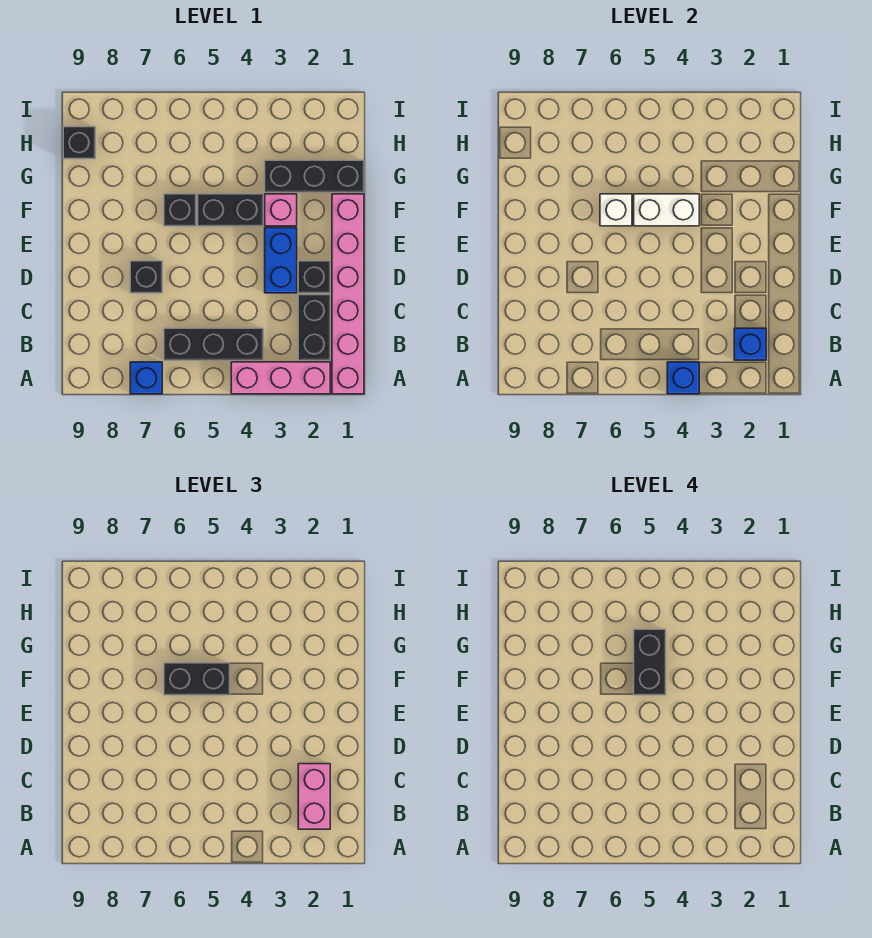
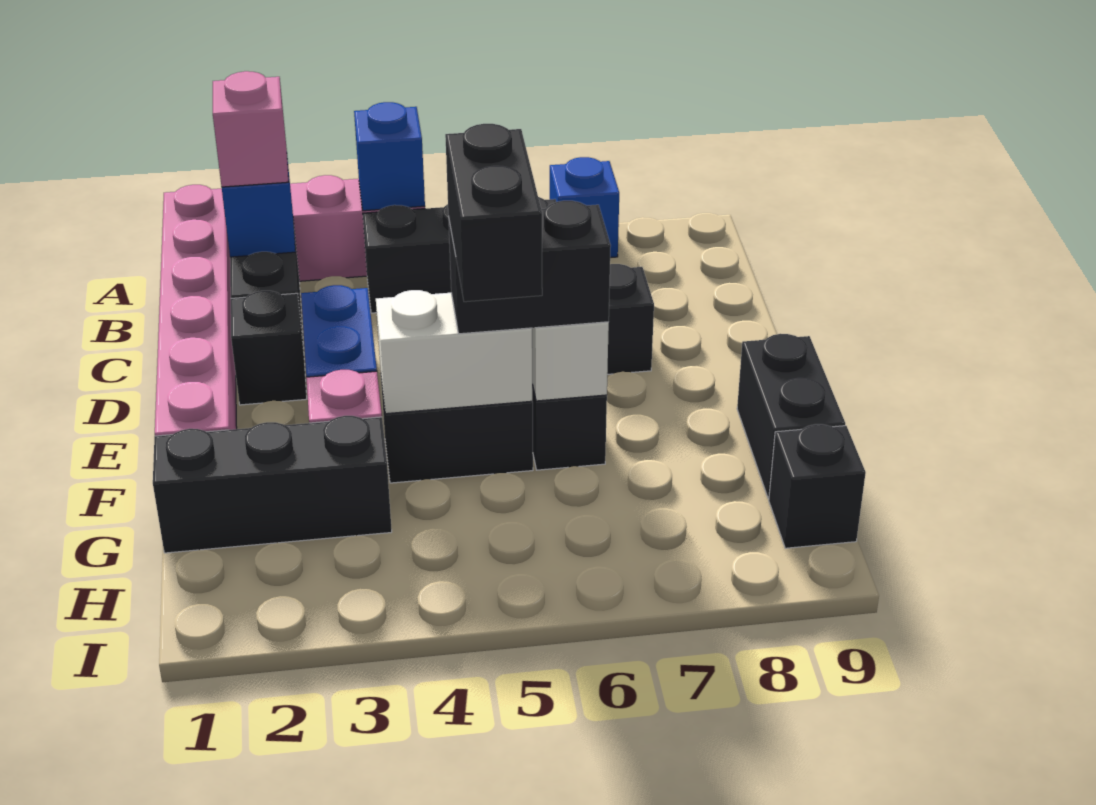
pink brick B2:C2 level 3 -> pink brick B2 level 3
none -> black brick F9:G9 level 1

